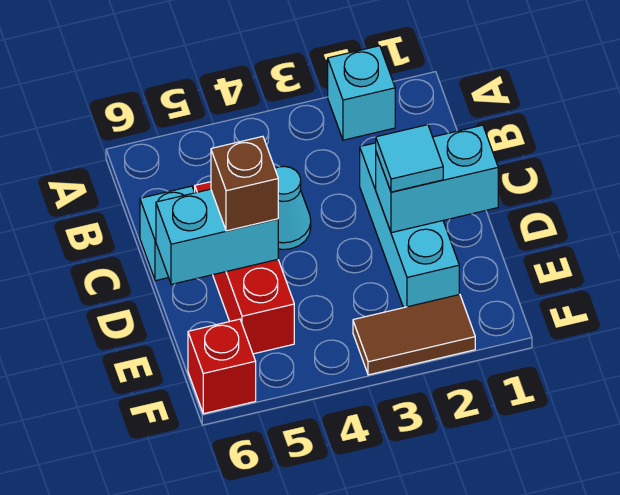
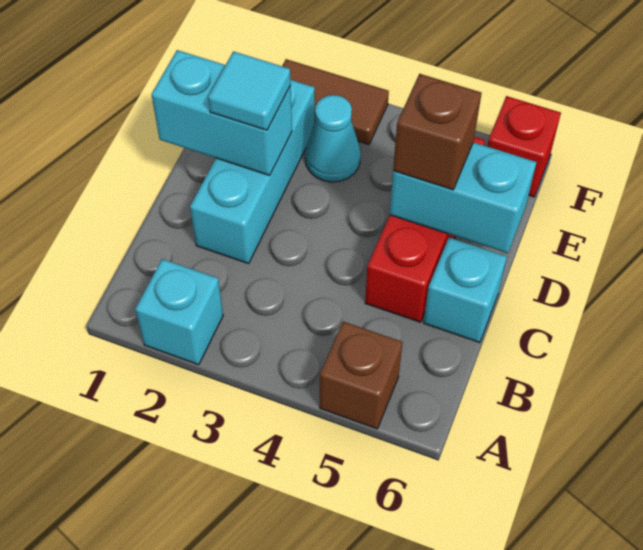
none -> brown brick A5 level 1
cyan cone C4 level 1 -> cyan cone E3 level 1

